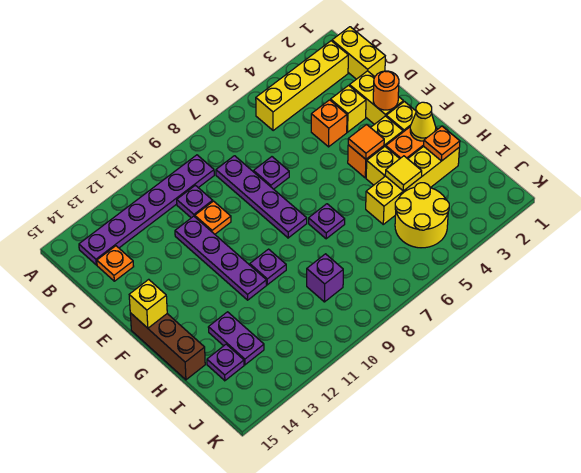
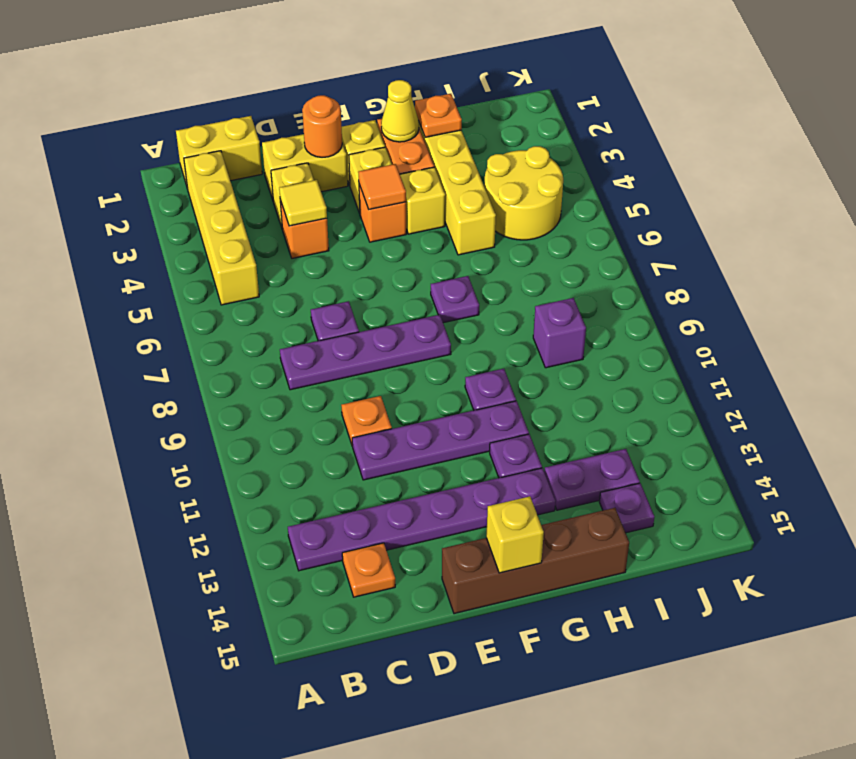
purple plate B9:B14 level 1 -> purple plate B13:G13 level 1
purple plate C10 level 1 -> purple plate G12 level 1
brown brick F15:H15 level 1 -> brown brick E15:H15 level 1
yellow tile H4 level 2 -> yellow tile D4 level 2

